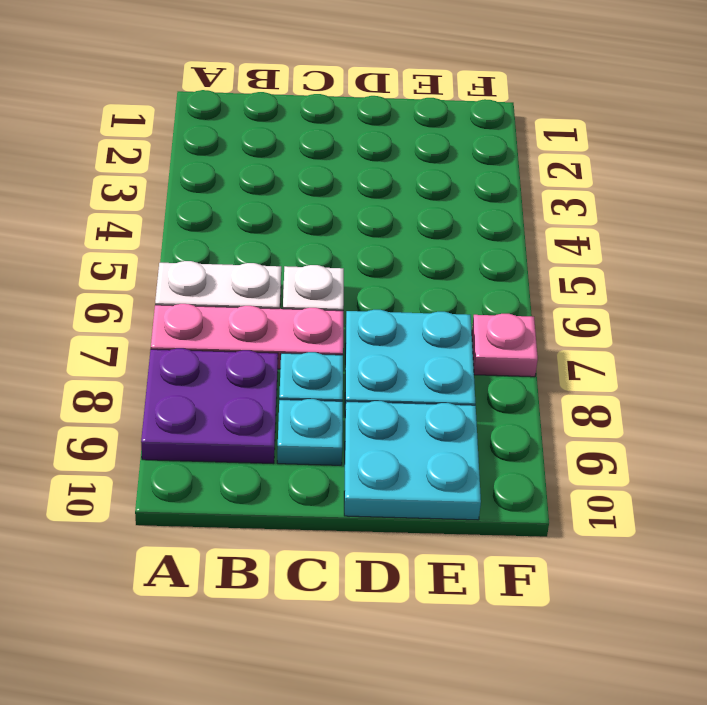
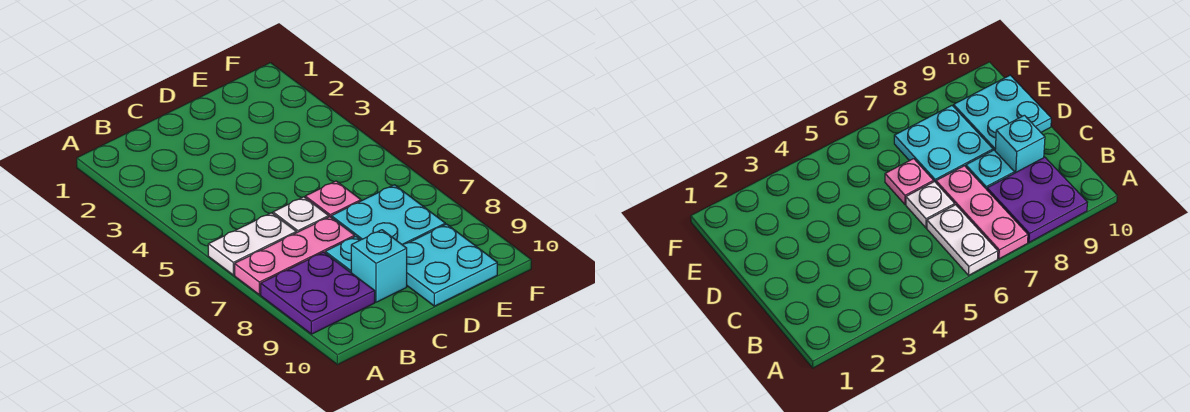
cyan plate C9 level 1 -> cyan brick C9 level 1
pink plate F7 level 1 -> pink plate D6 level 1

